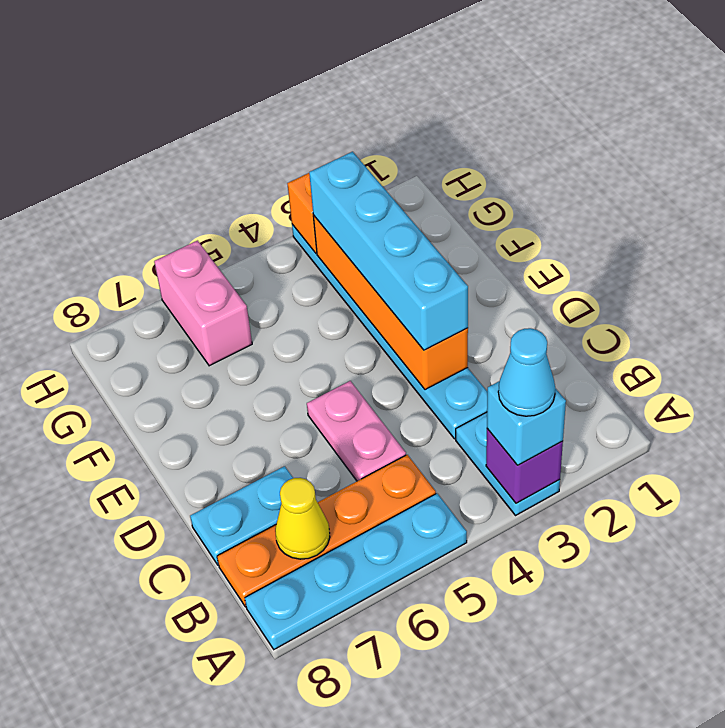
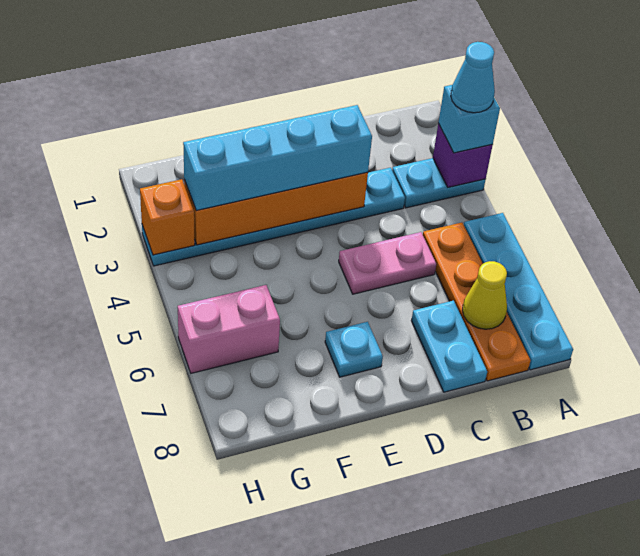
none -> cyan plate E7 level 1

